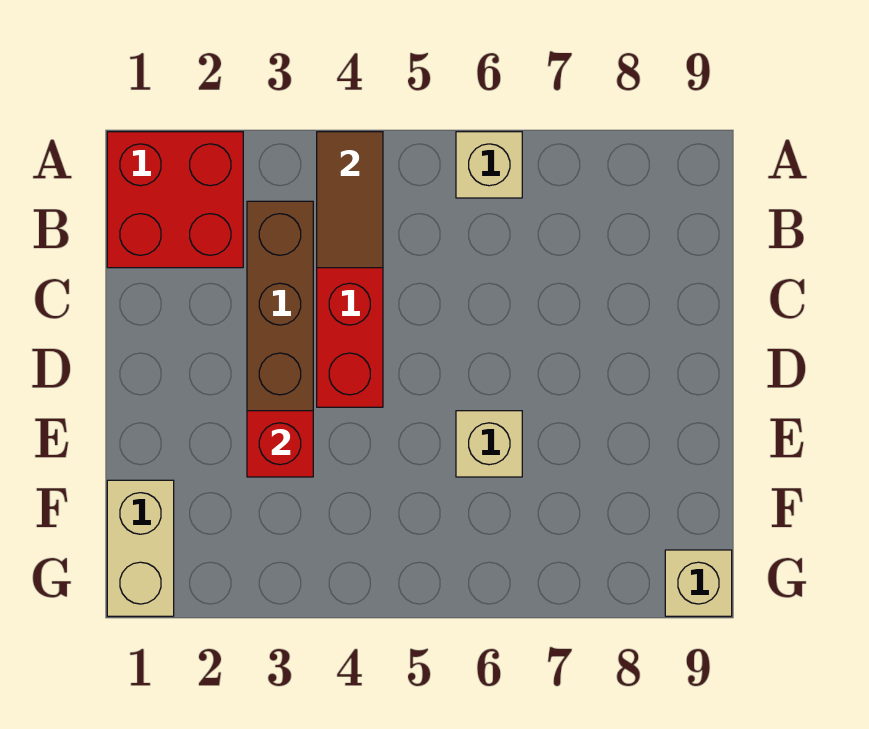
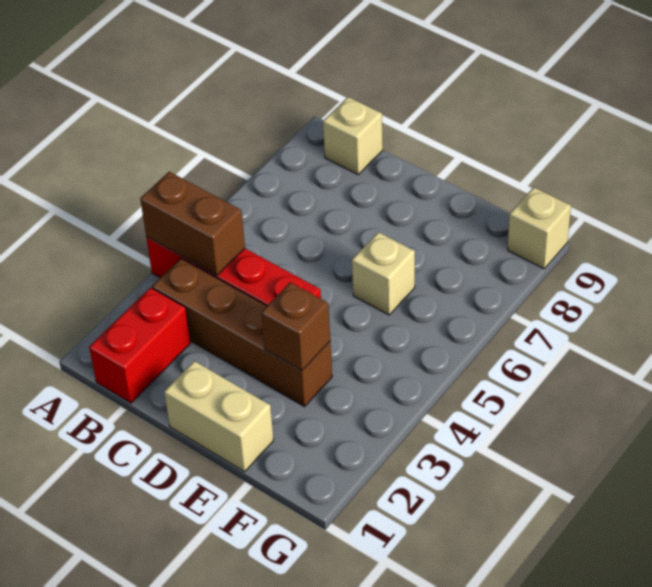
red brick A1:B2 level 1 -> red brick B1:B2 level 1
brown tile A4:B4 level 2 -> brown brick A4:B4 level 2
tan brick A6 level 1 -> tan brick B9 level 1
red brick E3 level 2 -> brown brick E3 level 2
tan brick F1:G1 level 1 -> tan brick D1:E1 level 1

